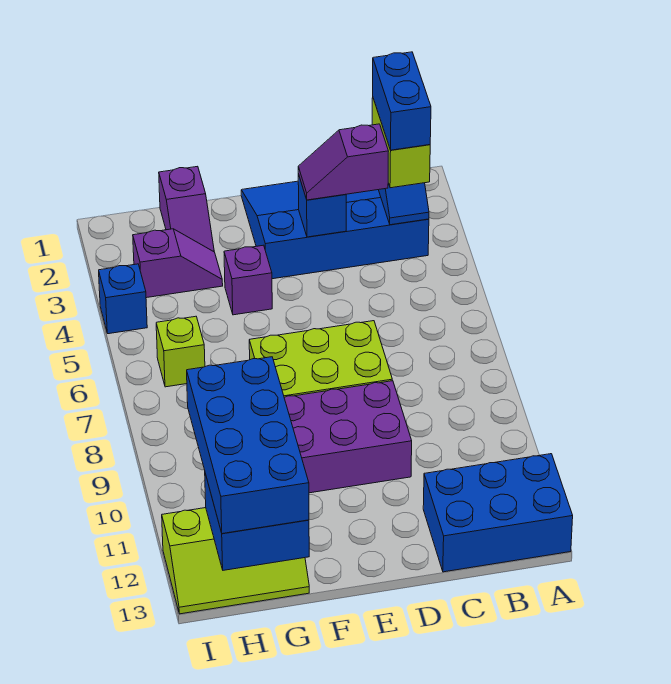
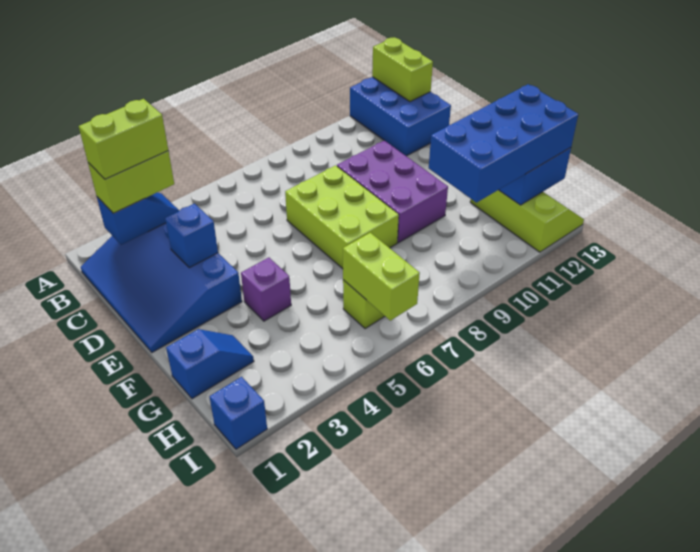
none -> lime brick A13:B13 level 2
blue brick B2:B3 level 4 -> lime brick B2:B3 level 4
purple slope C3:D3 level 3 top C -> none
purple slope G1:G2 level 1 top 1 -> blue slope G1:G2 level 1 top 1
purple slope G3:H3 level 1 top H -> none
none -> lime brick H6:I6 level 2
blue brick I4 level 1 -> blue brick I1 level 1

